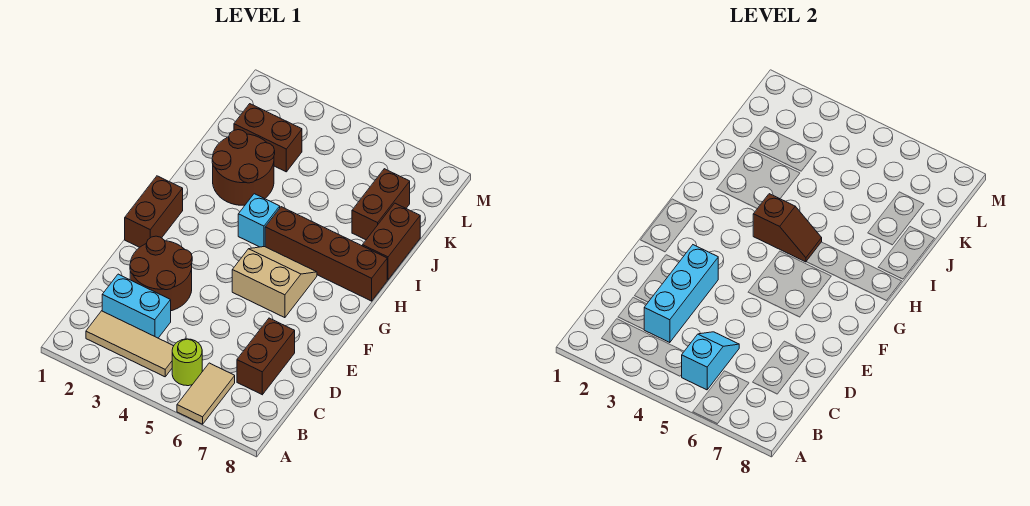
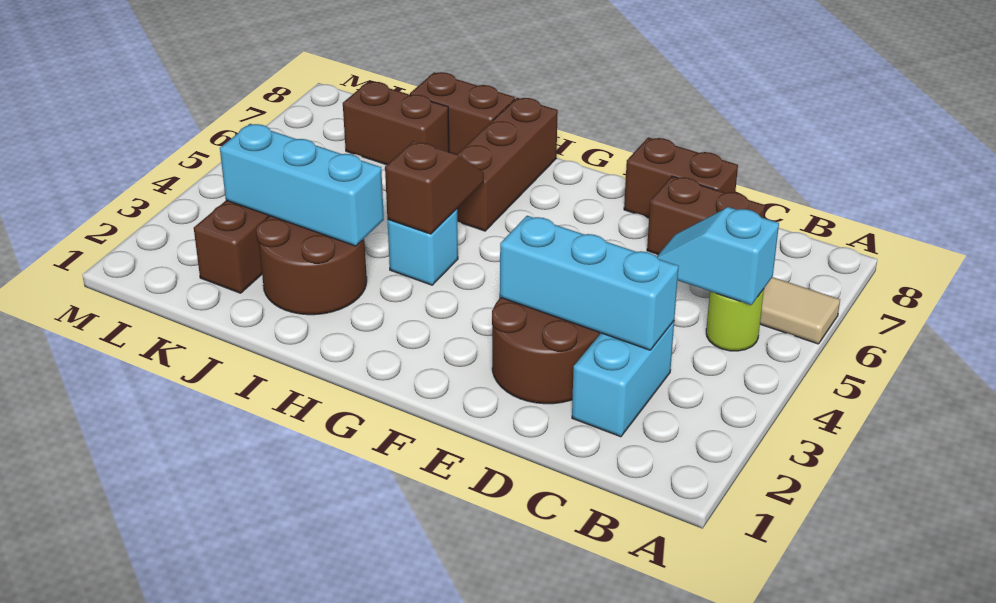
tan tile B2:B4 level 1 -> none
brown brick F1:G1 level 1 -> brown brick D8:E8 level 1
tan slope F5:G6 level 1 top F -> none
brown brick H5:H8 level 1 -> brown brick H6:H8 level 1
none -> cyan brick I3:K3 level 2

